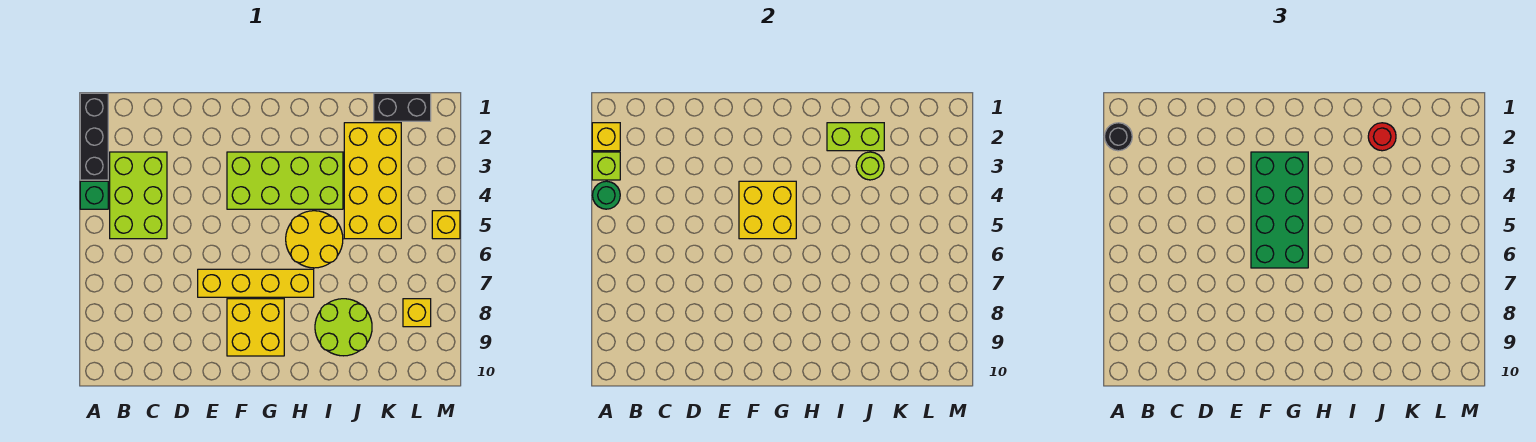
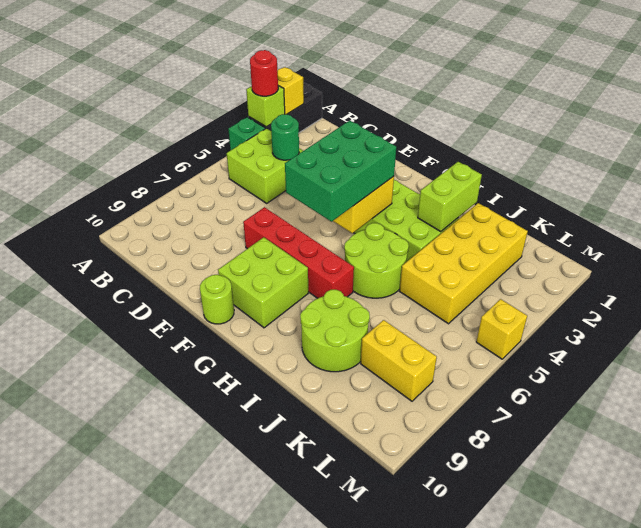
black round brick A2 level 3 -> none
green round brick A4 level 2 -> green round brick C4 level 2
lime brick B3:C5 level 1 -> lime brick B4:C5 level 1
yellow brick E7:H7 level 1 -> red brick E7:H7 level 1
green brick F3:G6 level 3 -> green brick F4:G6 level 3
yellow brick F8:G9 level 1 -> lime brick F8:G9 level 1
yellow round brick H5:I6 level 1 -> lime round brick H5:I6 level 1
lime brick I2:J2 level 2 -> lime brick I2:I3 level 2
red round brick J2 level 3 -> red round brick A3 level 3
lime round brick J3 level 2 -> lime round brick F10 level 1
black brick K1:L1 level 1 -> none
yellow brick L8 level 1 -> yellow brick K8:L8 level 1

